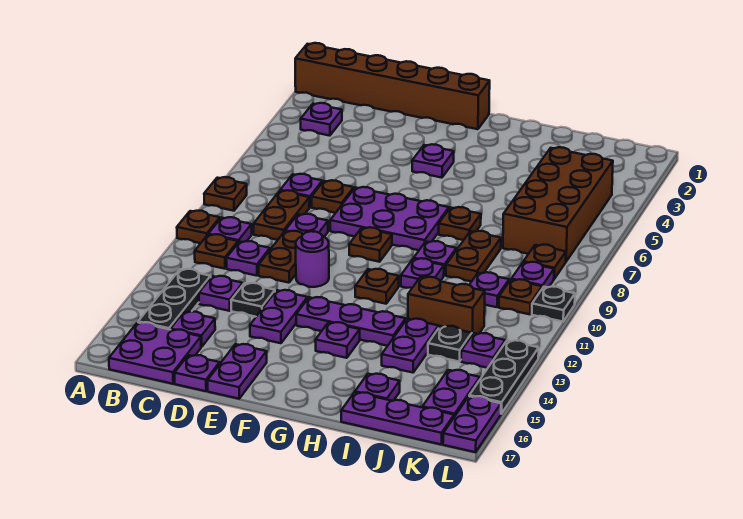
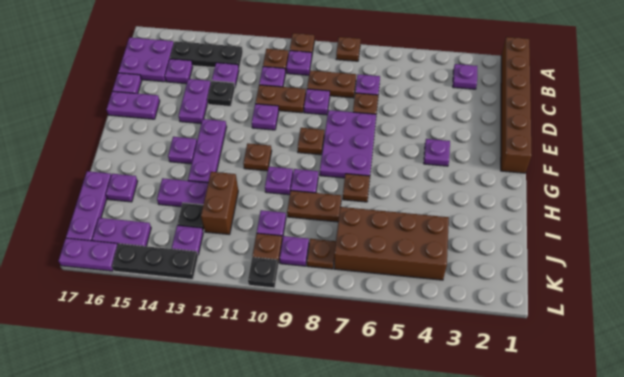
purple round brick E11 level 1 -> purple plate E11 level 1
purple plate E13:E14 level 1 -> purple plate D14:E14 level 1

